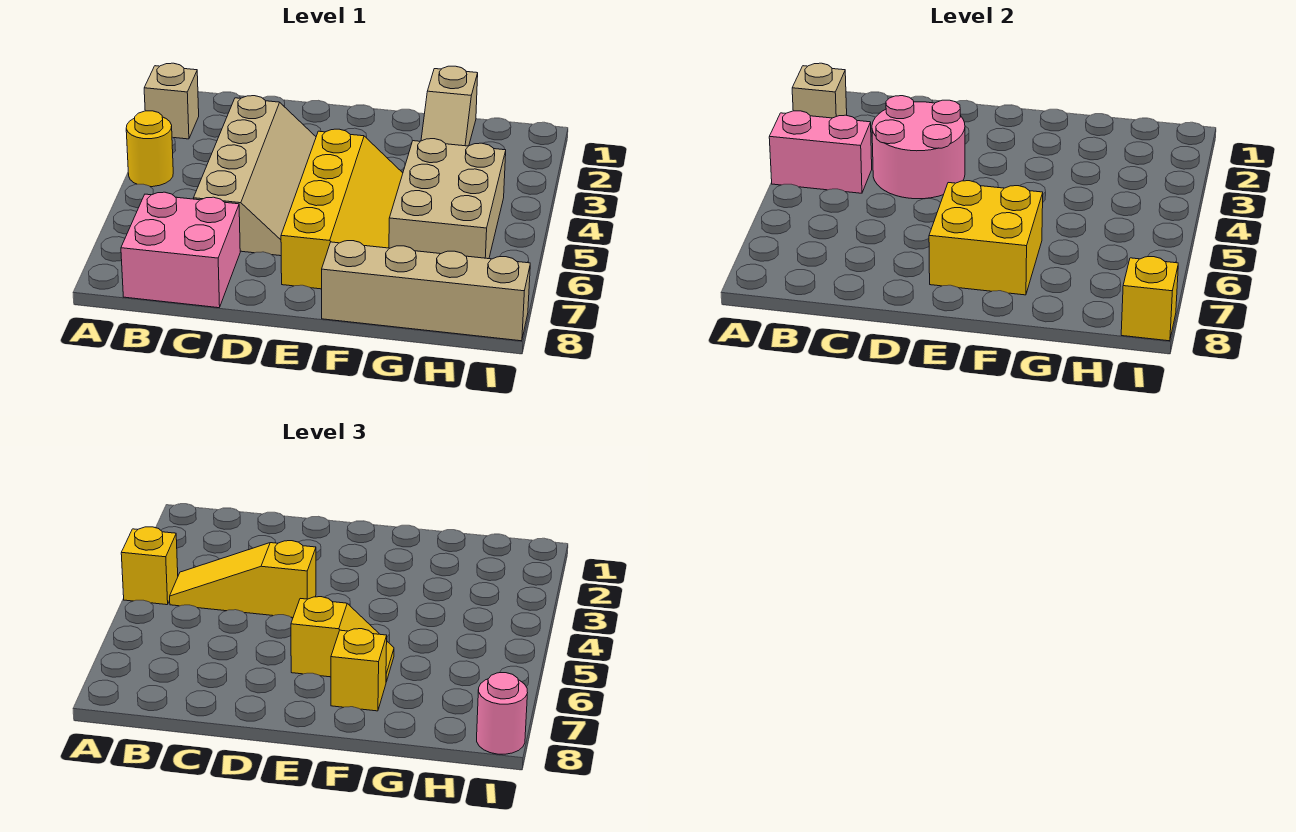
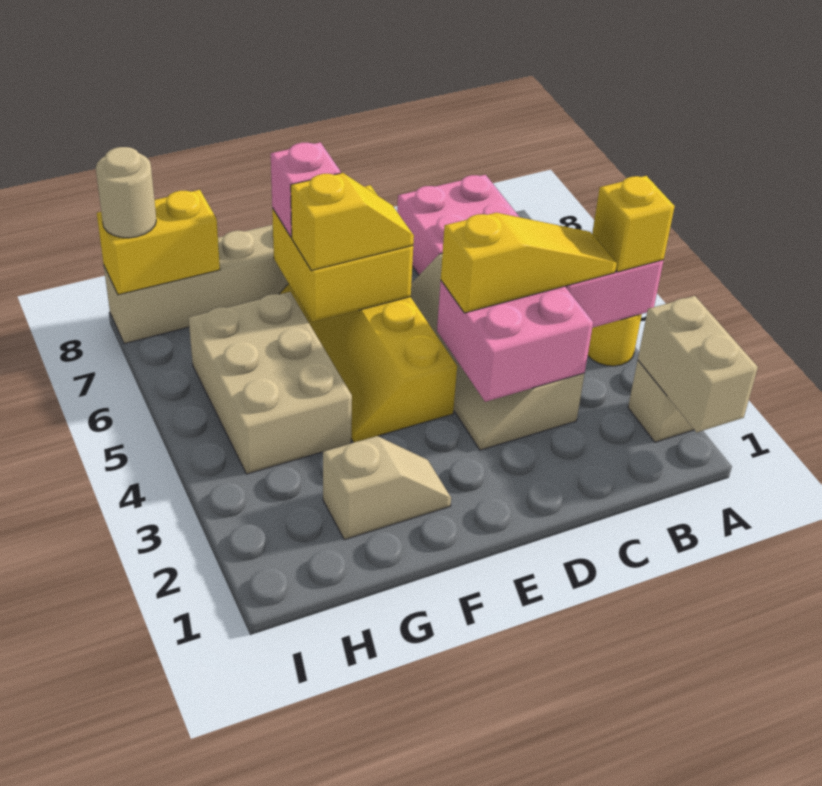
tan brick A2 level 2 -> tan brick A1:A2 level 2
pink round brick C3:D4 level 2 -> pink brick C3:D4 level 2
yellow slope E6:F6 level 3 top E -> yellow slope E6:F6 level 3 top F
yellow brick F7 level 3 -> pink brick F7 level 3
tan slope G1:G2 level 1 top 1 -> tan slope F2:G2 level 1 top G
yellow brick I8 level 2 -> yellow brick H8:I8 level 2
pink round brick I8 level 3 -> tan round brick I8 level 3

